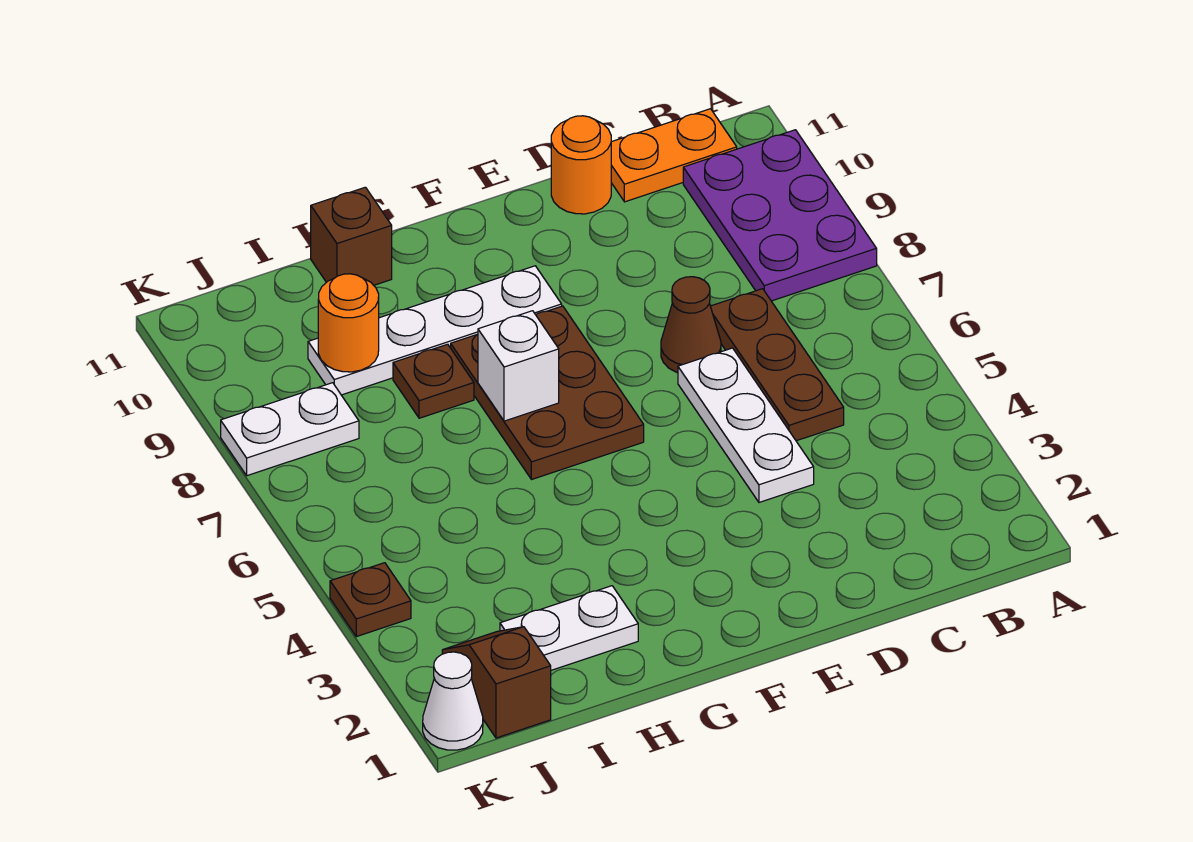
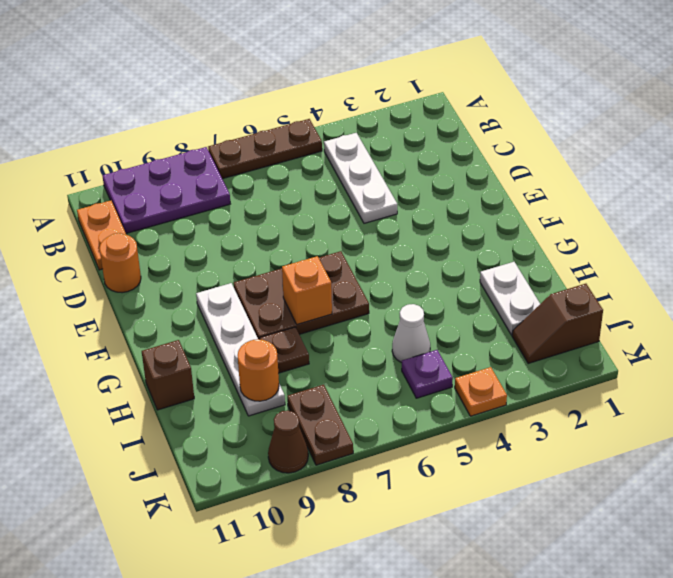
brown plate C5:C7 level 1 -> brown plate A5:A7 level 1
white plate D4:D6 level 1 -> white plate B4:D4 level 1
brown cone D7 level 1 -> brown cone K9 level 1
white brick G7 level 2 -> orange brick G7 level 2
none -> purple plate J5 level 1
white plate J8:K8 level 1 -> brown plate J8:K8 level 1
white cone K1 level 1 -> white cone I5 level 1
brown plate K4 level 1 -> orange plate K4 level 1

